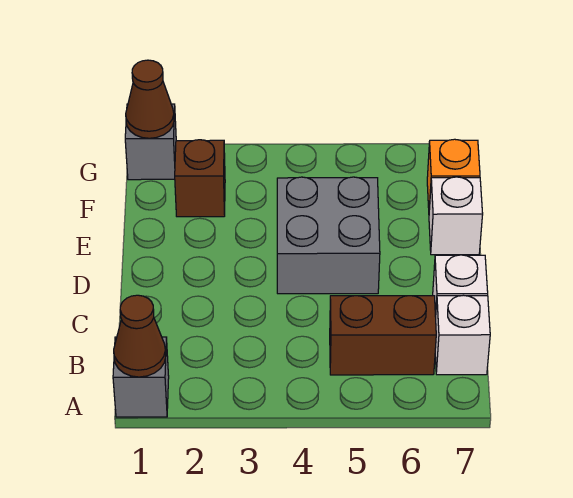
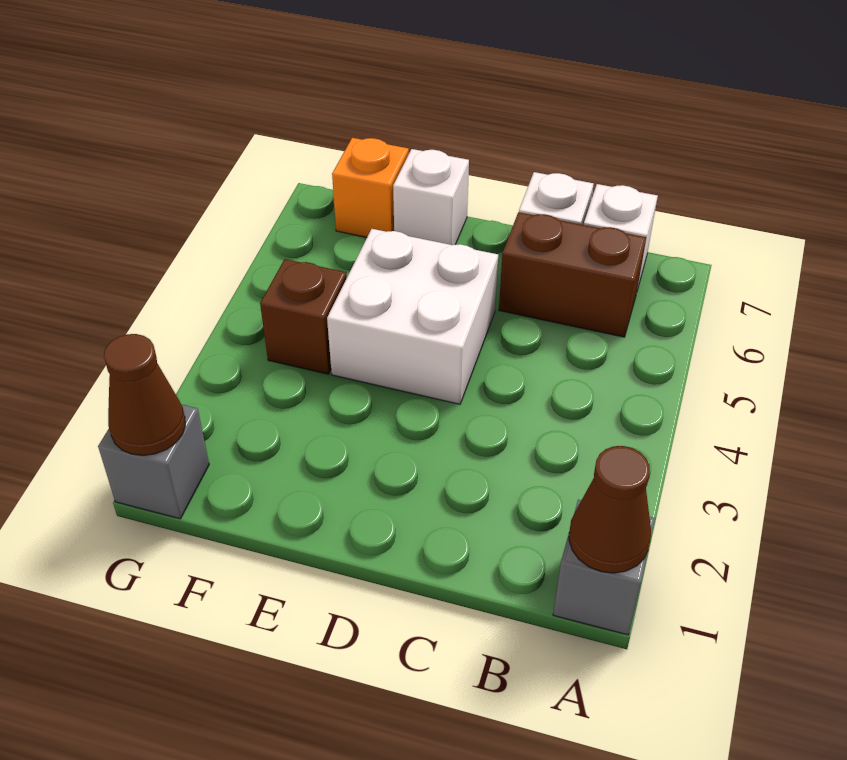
brown brick B5:B6 level 1 -> brown brick B6:C6 level 1
grey brick D4:E5 level 1 -> white brick D4:E5 level 1
brown brick F2 level 1 -> brown brick F4 level 1

